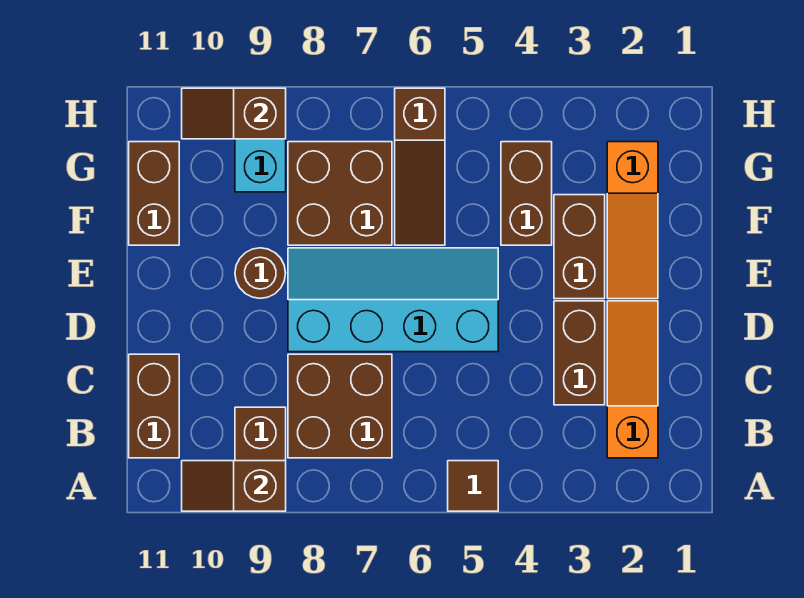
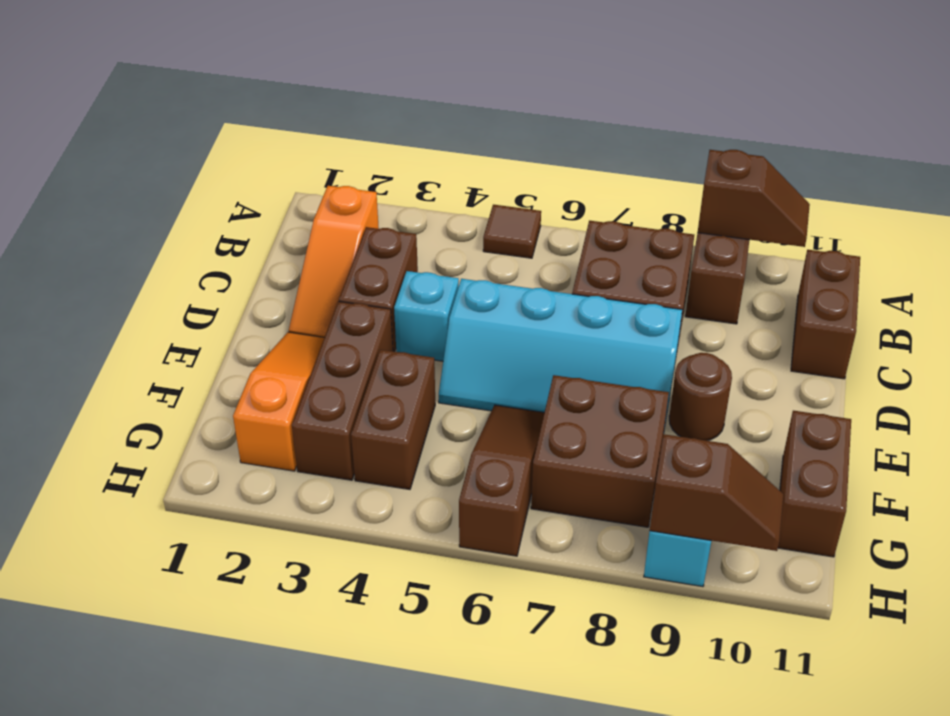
none -> cyan brick D4 level 1
brown brick E3:F3 level 1 -> brown brick E3:G3 level 1

